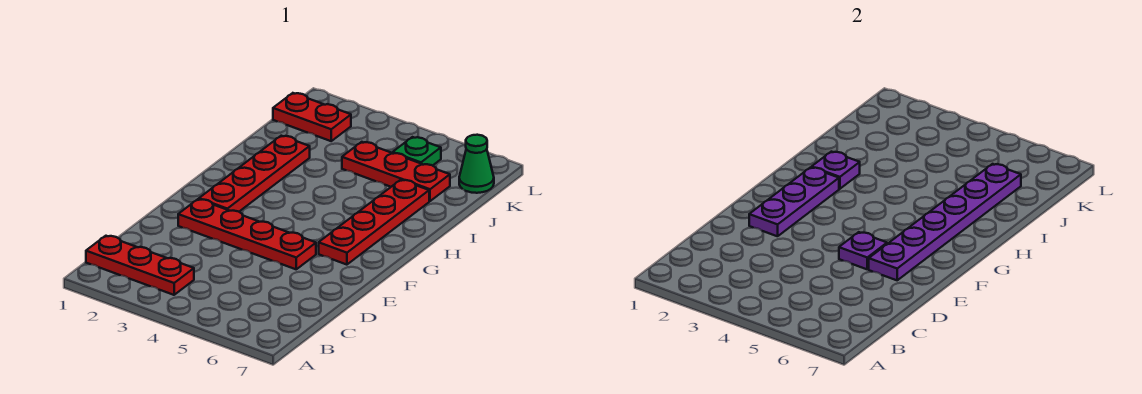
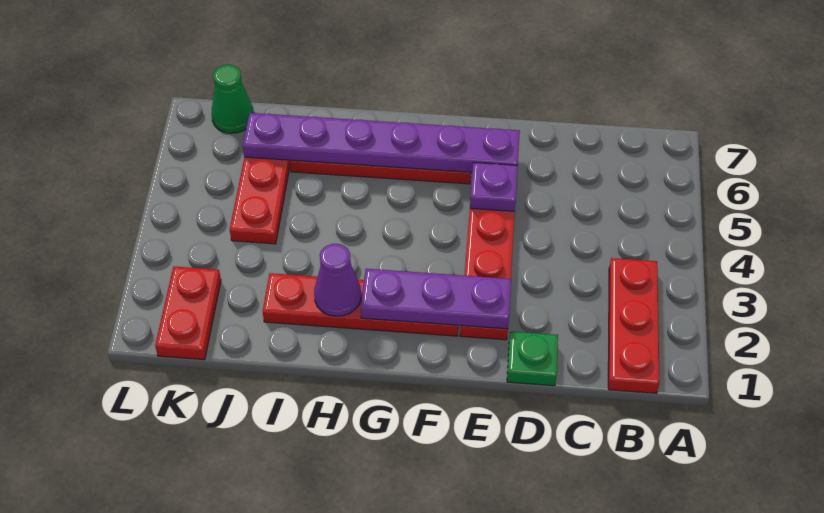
purple plate H2 level 2 -> purple cone H2 level 2
green plate K5 level 1 -> green plate D1 level 1

